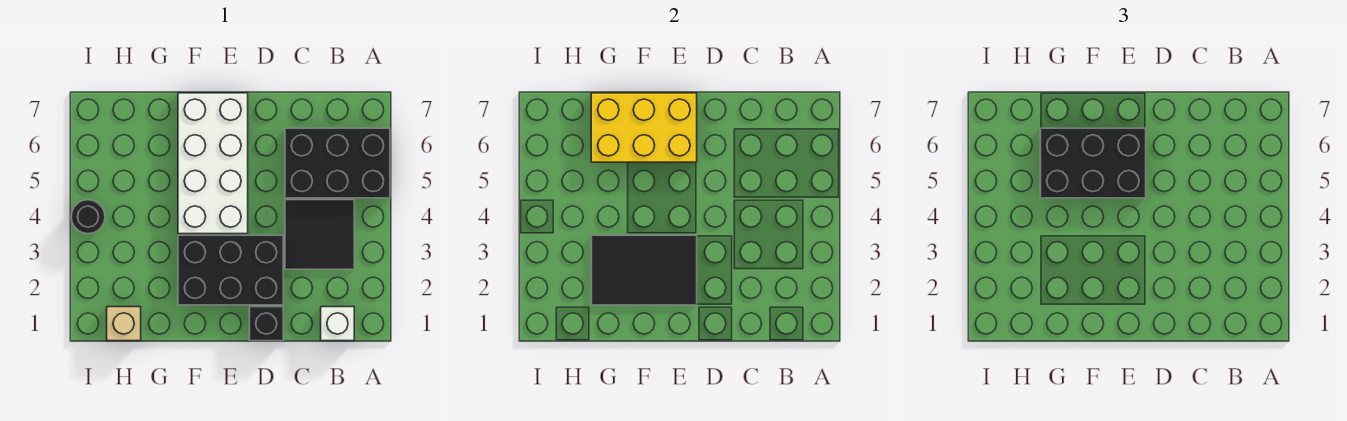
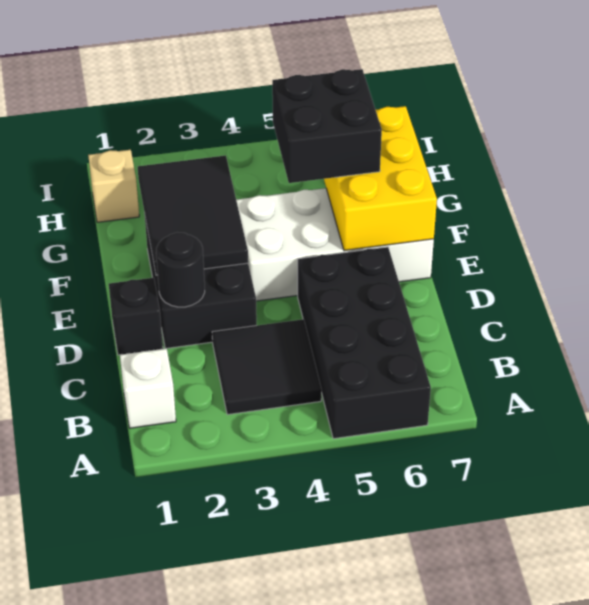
black brick A5:C6 level 1 -> black brick A5:D6 level 1
black brick E5:G6 level 3 -> black brick F5:G6 level 3
black round brick I4 level 1 -> black round brick D2 level 2

